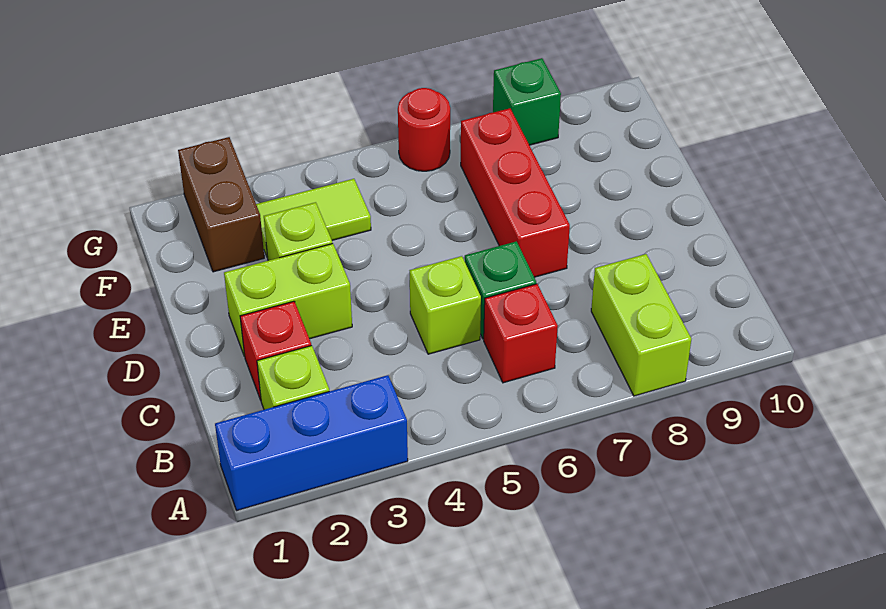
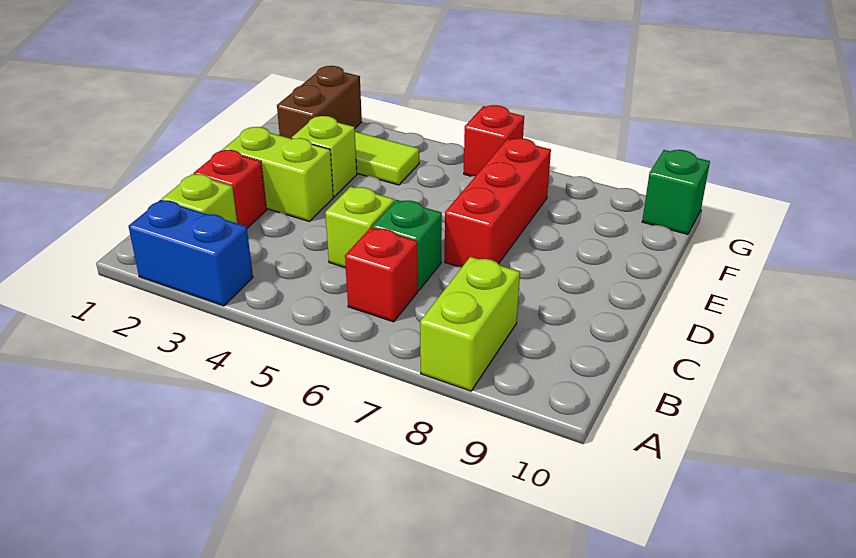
blue brick A1:A3 level 1 -> blue brick A2:A3 level 1
red round brick G6 level 1 -> red brick G6 level 1
green brick G8 level 1 -> green brick G10 level 1

